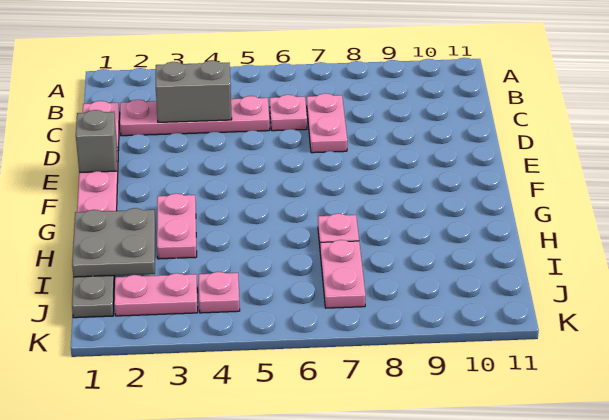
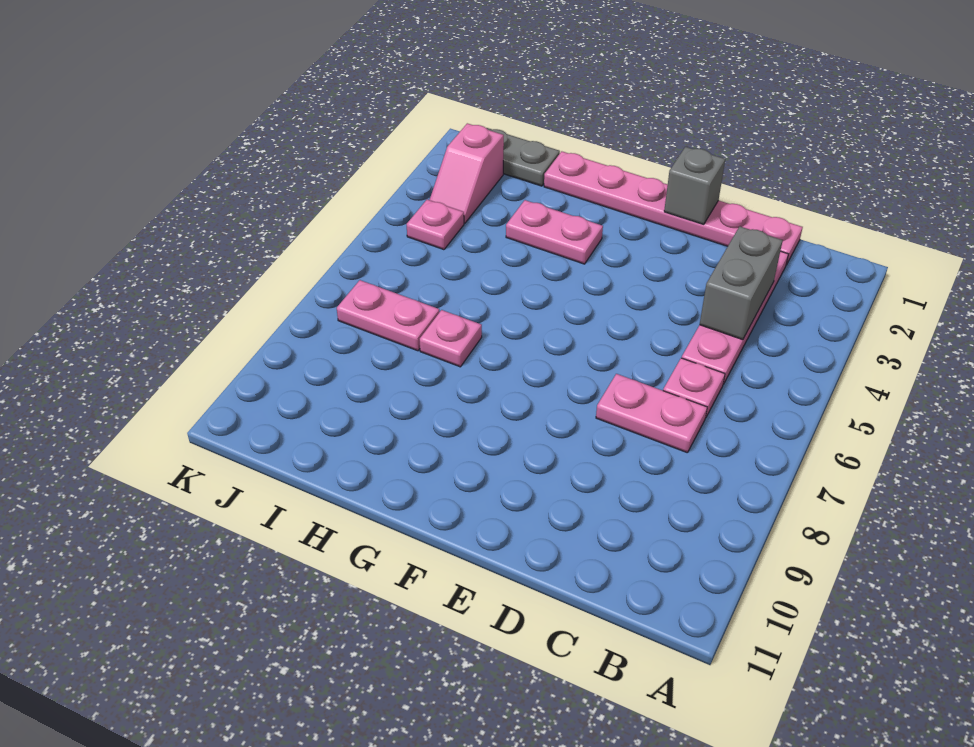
grey plate H1:I2 level 2 -> none
pink plate J2:J3 level 1 -> pink slope J2:J3 level 1 top 2

